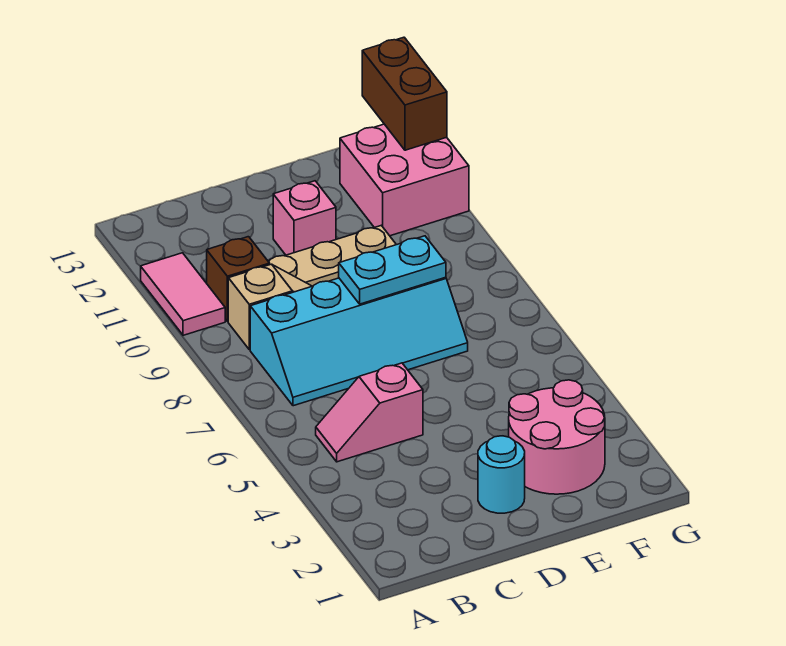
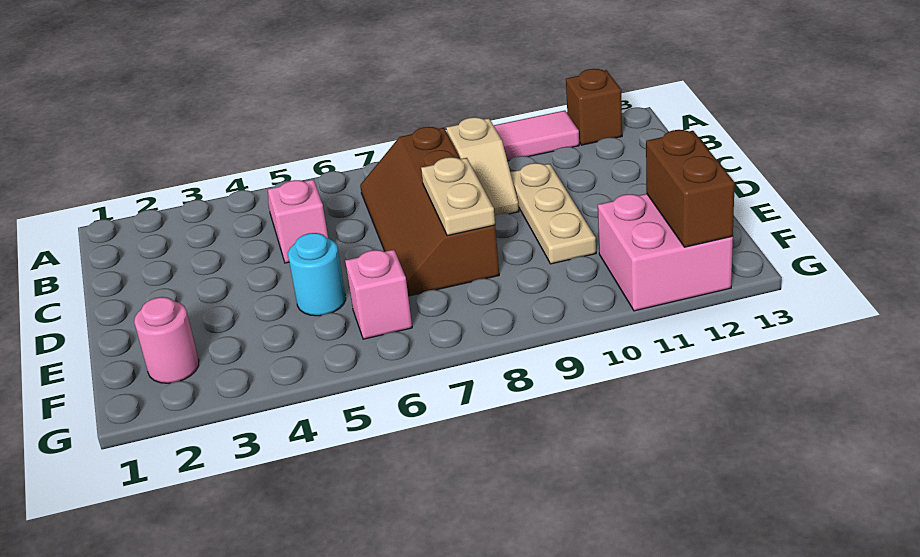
cyan slope B7:E8 level 1 top 8 -> brown slope B7:E8 level 1 top 8
brown brick B10 level 1 -> brown brick A12 level 1
cyan round brick D2 level 1 -> cyan round brick E5 level 1
cyan plate D8:E8 level 2 -> tan plate D8:E8 level 2
pink brick D11 level 1 -> pink brick F6 level 1
pink round brick E2:F3 level 1 -> pink round brick F2 level 1
brown brick G12:G13 level 2 -> brown brick F12:G12 level 2

